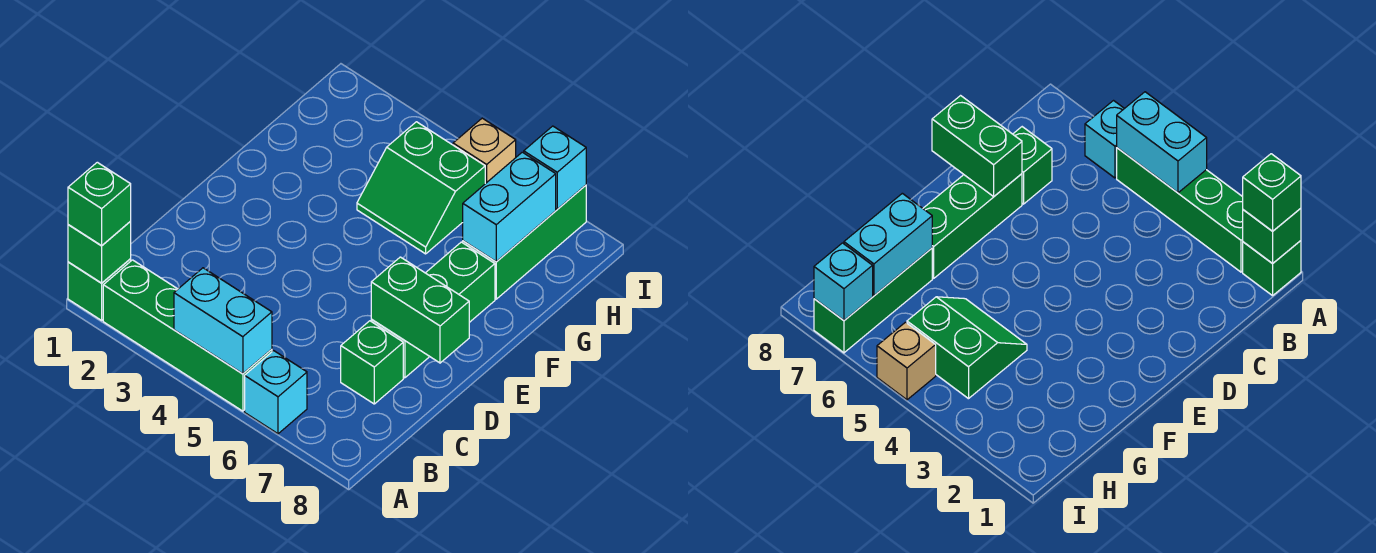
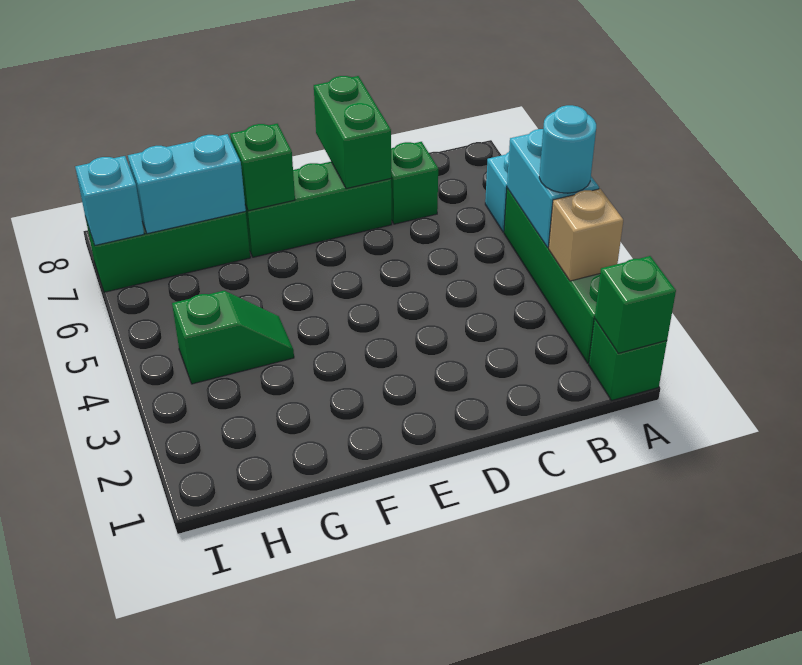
green brick A1 level 3 -> green brick F7 level 2
none -> cyan round brick A4 level 3
green slope G4:H5 level 1 top H -> green slope G4:H4 level 1 top H
tan brick I5 level 1 -> tan brick A3 level 2

